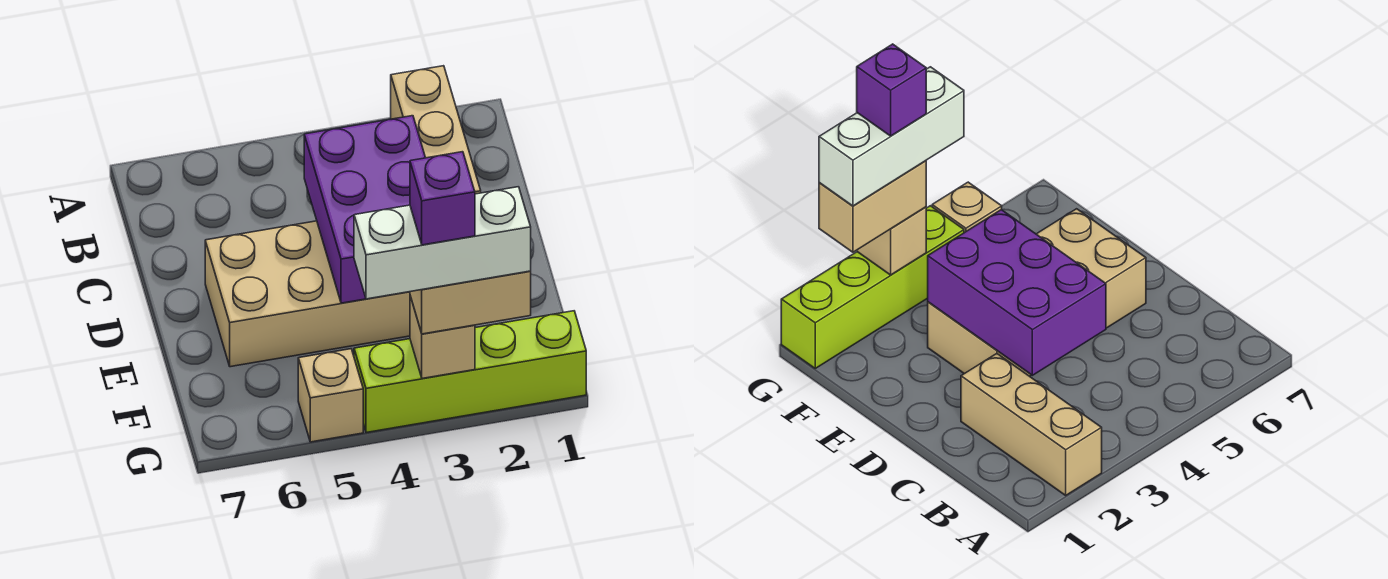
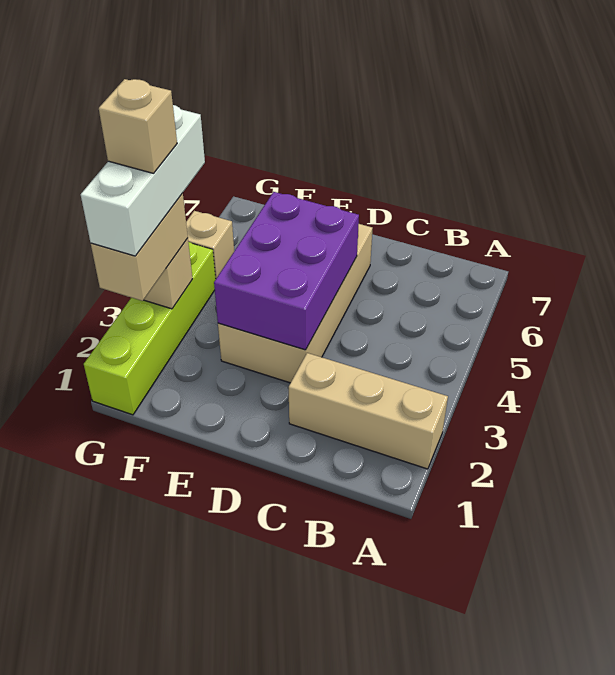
purple brick C3:E4 level 2 -> purple brick D3:E5 level 2
purple brick G3 level 5 -> tan brick G3 level 5

